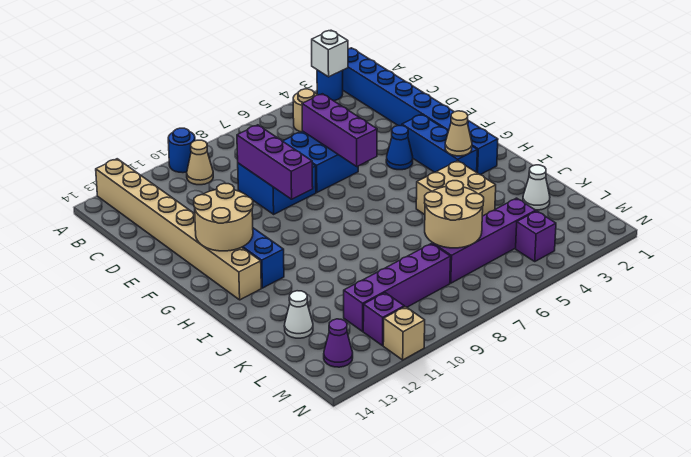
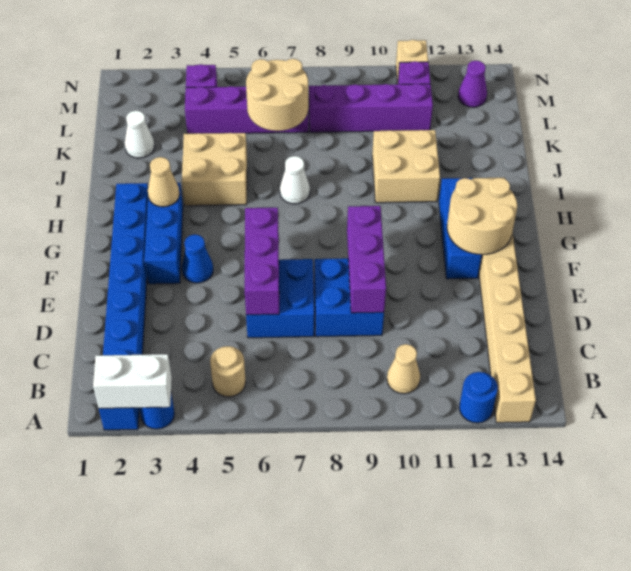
white brick A3 level 2 -> white brick A2:A3 level 2
blue round brick A10 level 1 -> blue round brick A12 level 1
none -> tan brick I10:J11 level 1
white cone K13 level 1 -> white cone I7 level 1

